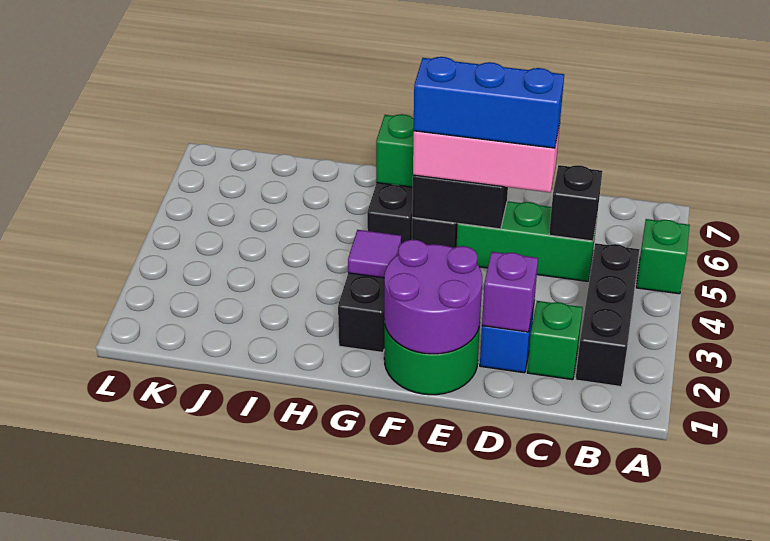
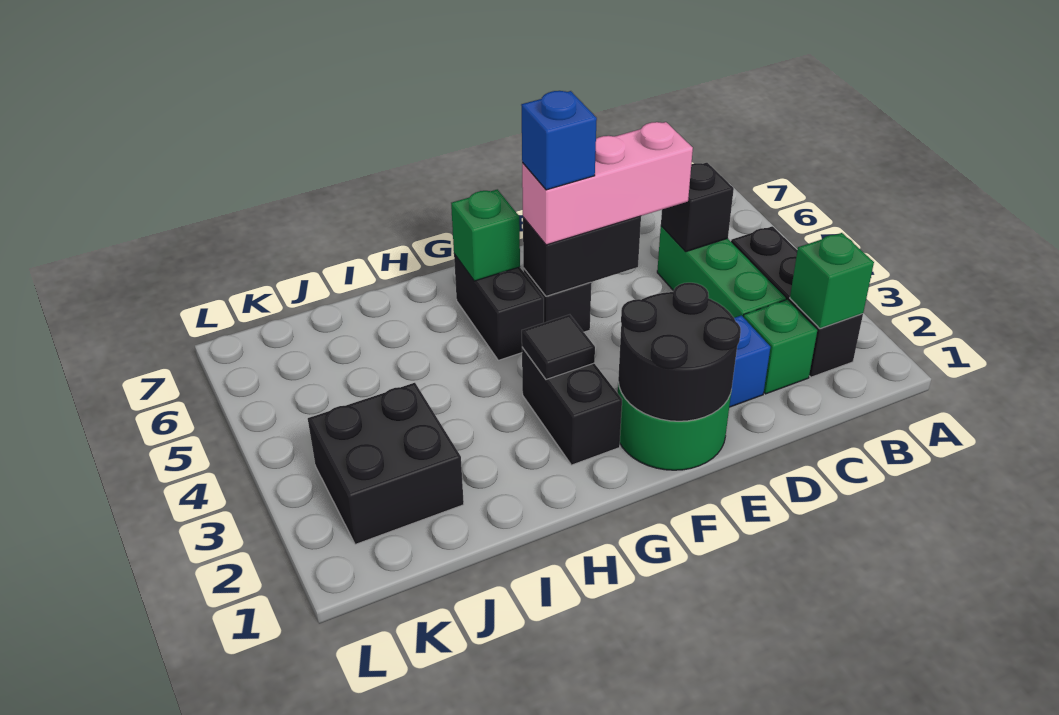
green brick A5 level 1 -> green brick B2 level 2
green brick C5:E5 level 1 -> green brick C3:C5 level 1
purple brick D2 level 2 -> none
blue brick D5:F5 level 4 -> blue brick F5 level 4
purple round brick E1:F2 level 2 -> black round brick E1:F2 level 2
purple tile G3 level 2 -> black tile G3 level 2
none -> black brick J2:K3 level 1

